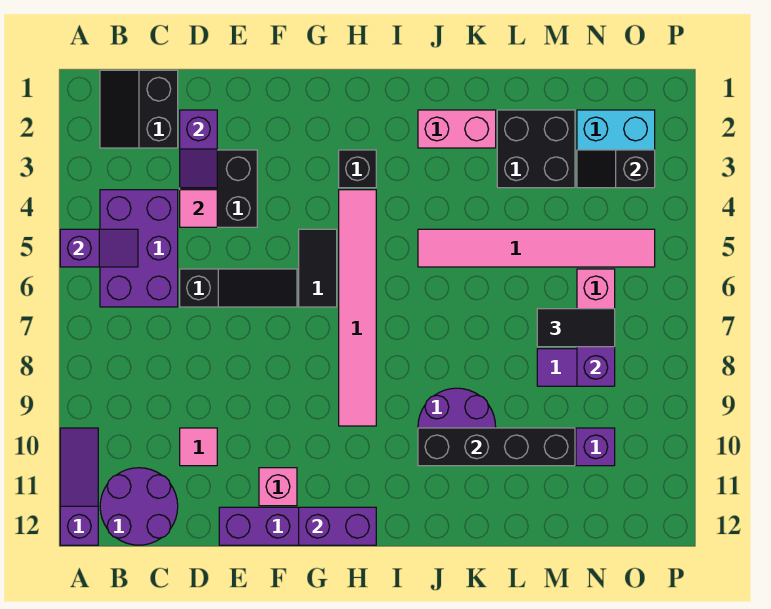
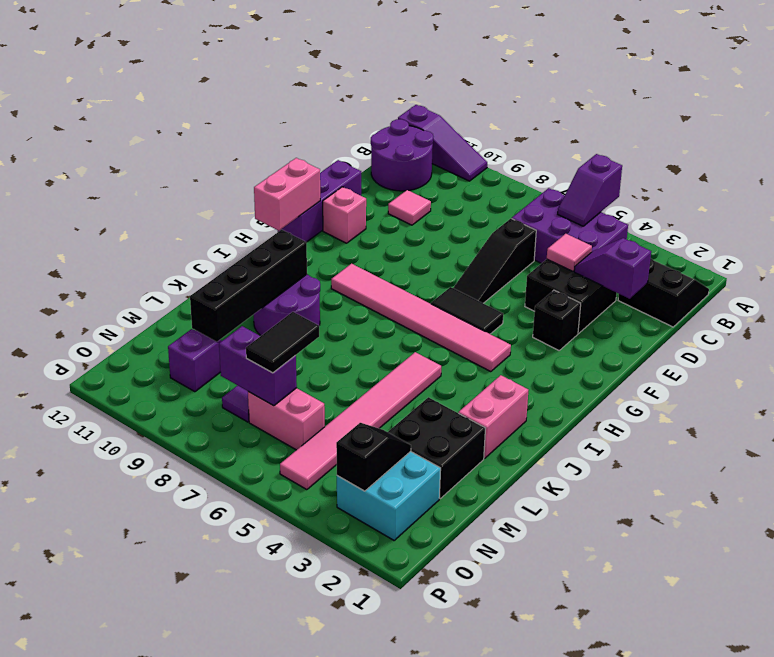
purple brick G12:H12 level 2 -> pink brick G12:H12 level 2
black brick H3 level 1 -> black brick F3 level 1

